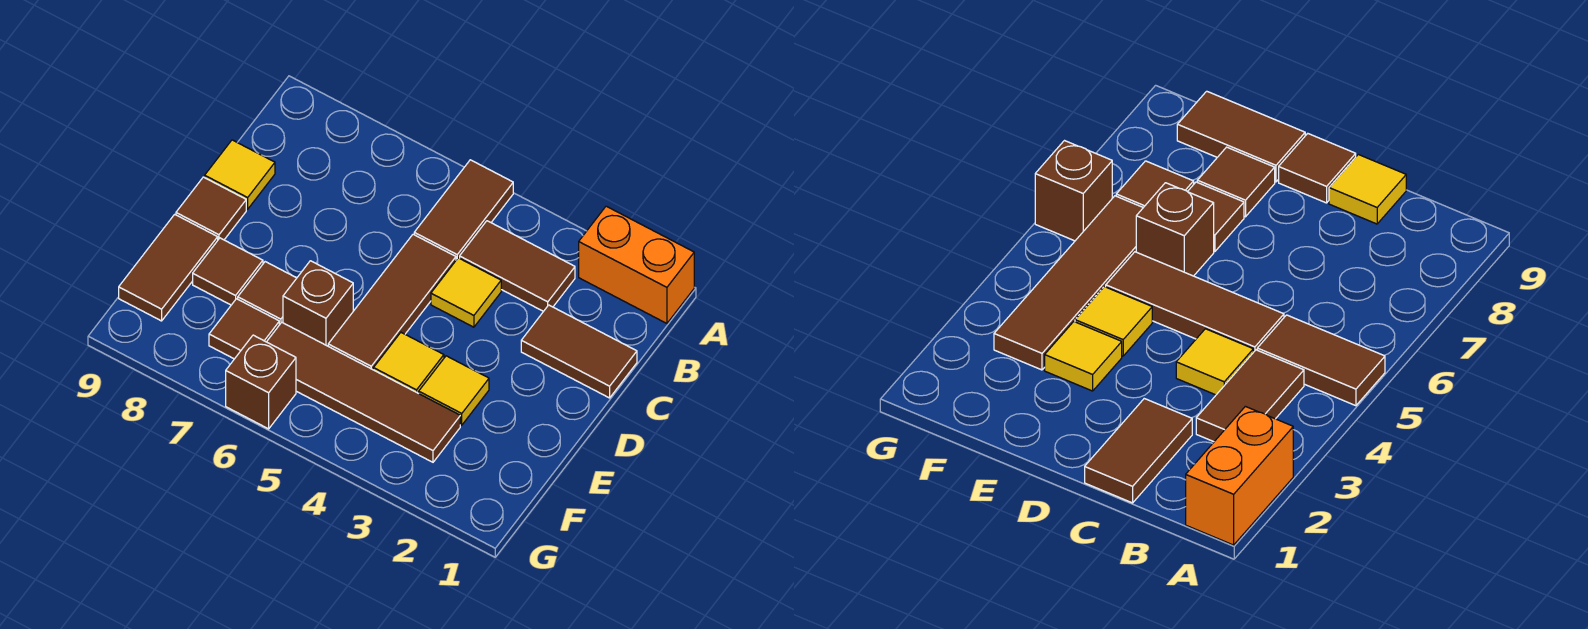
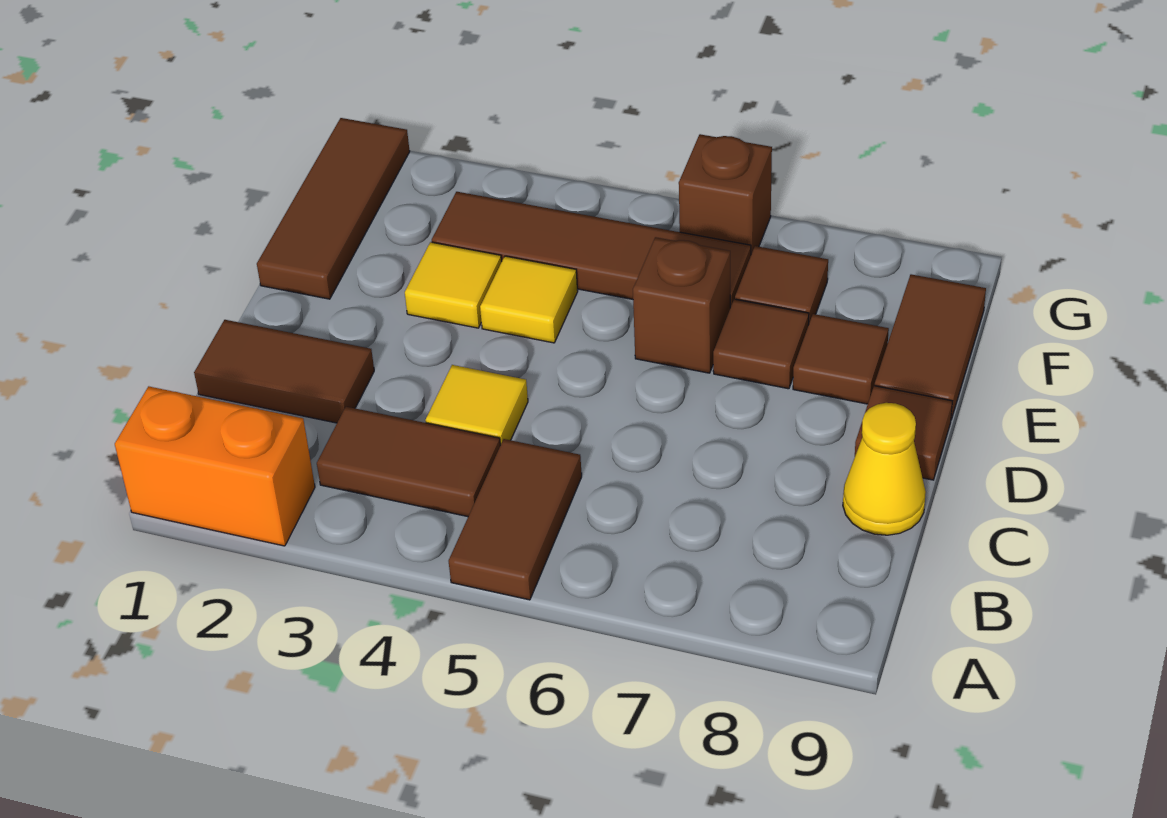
brown tile C5:E5 level 1 -> brown tile E1:G1 level 1
yellow tile C9 level 1 -> yellow cone C9 level 1

